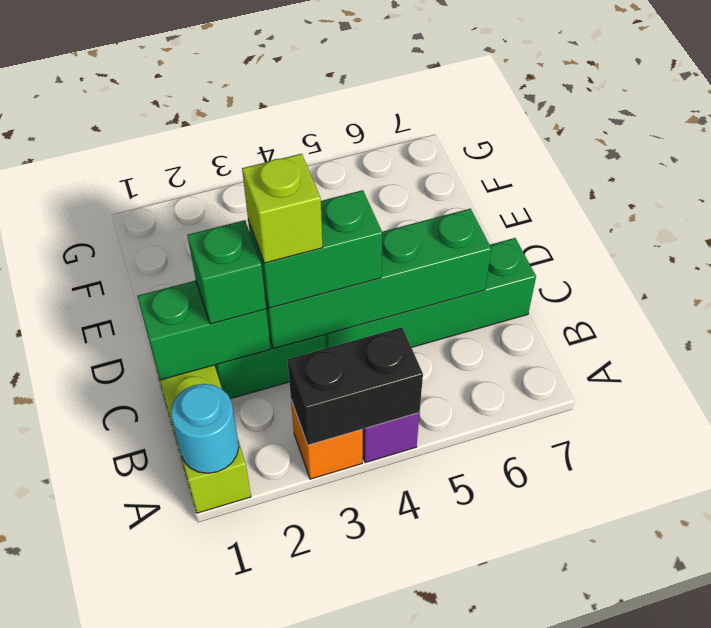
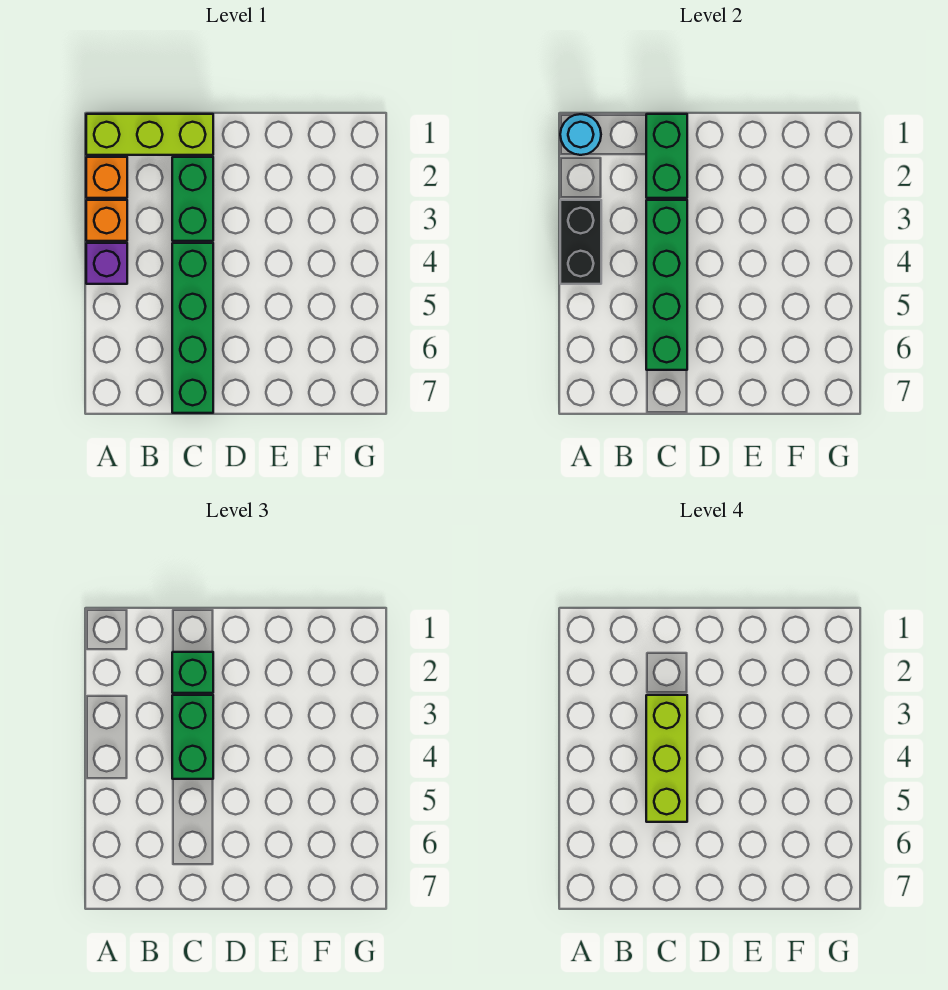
none -> orange brick A2 level 1
lime brick C3 level 4 -> lime brick C3:C5 level 4

